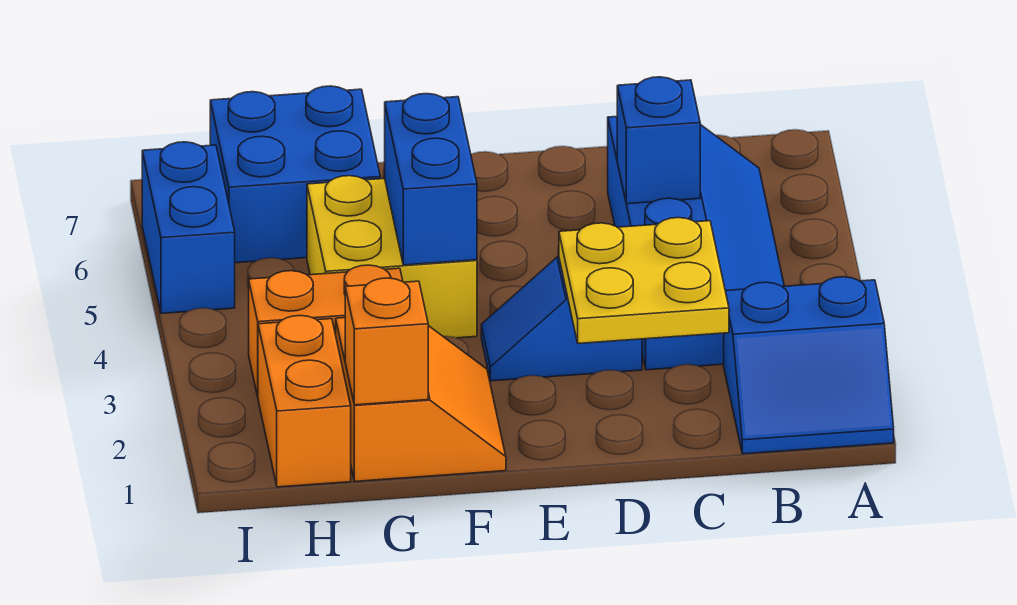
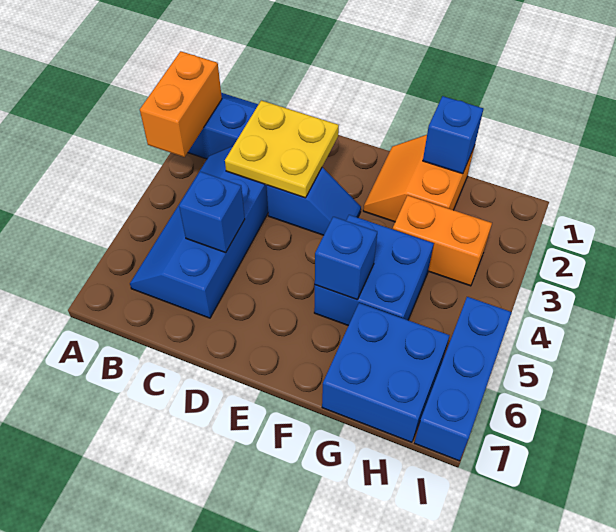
yellow brick F4:G5 level 1 -> blue brick F4:G5 level 1
blue brick F4:F5 level 2 -> blue brick F5 level 2
orange brick G1 level 2 -> blue brick G1 level 2
orange brick H1:H2 level 1 -> orange brick A2:A3 level 2
blue brick I5:I6 level 1 -> blue brick I5:I7 level 1

